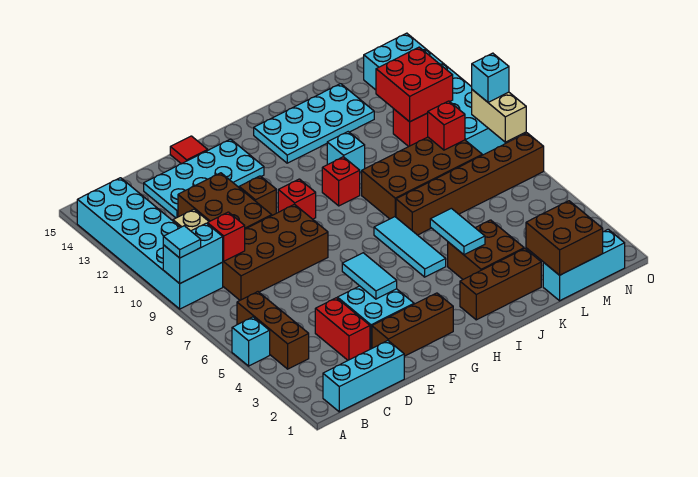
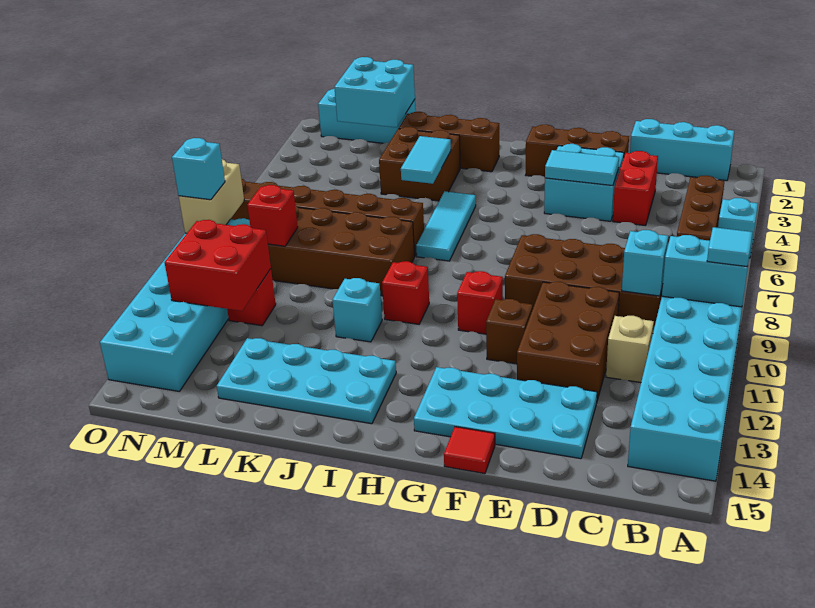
red brick C9 level 2 -> cyan brick C9 level 2
cyan tile F4:F5 level 2 -> cyan tile E4:F4 level 2
brown brick L1:M2 level 2 -> cyan brick L1:M2 level 2

